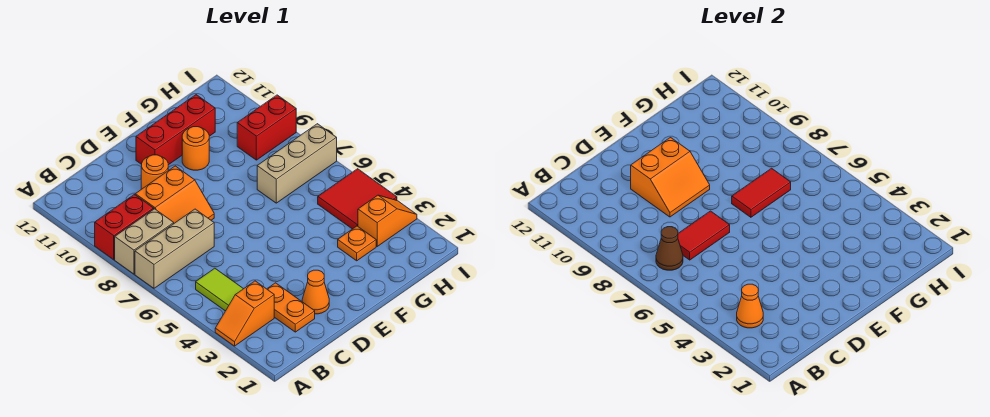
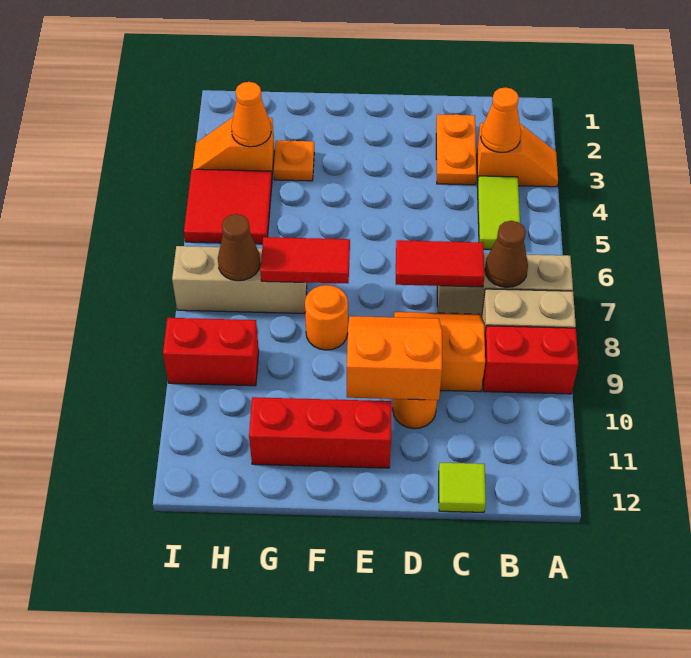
none -> lime tile C12 level 1
orange cone D2 level 1 -> orange cone H3 level 2
orange round brick F10 level 1 -> orange round brick F8 level 1
none -> brown cone H7 level 2

